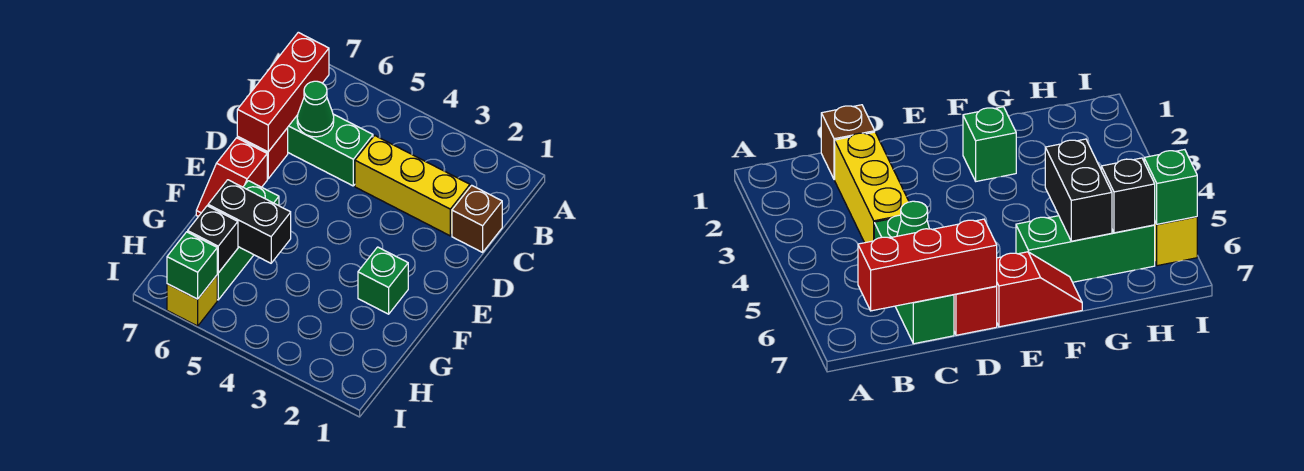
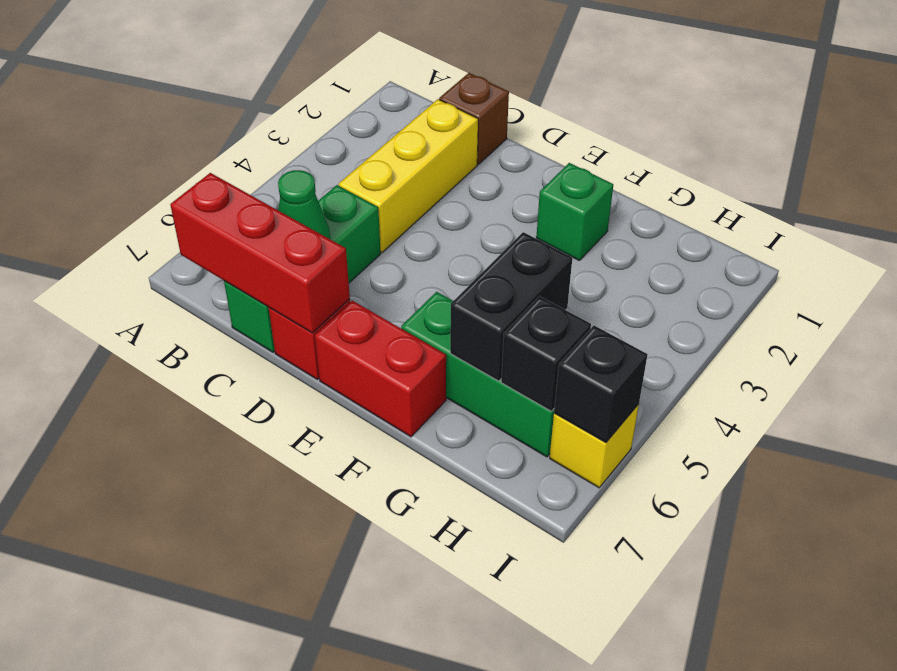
red slope E7:F7 level 1 top E -> red brick E7:F7 level 1
green brick I6 level 2 -> black brick I6 level 2

